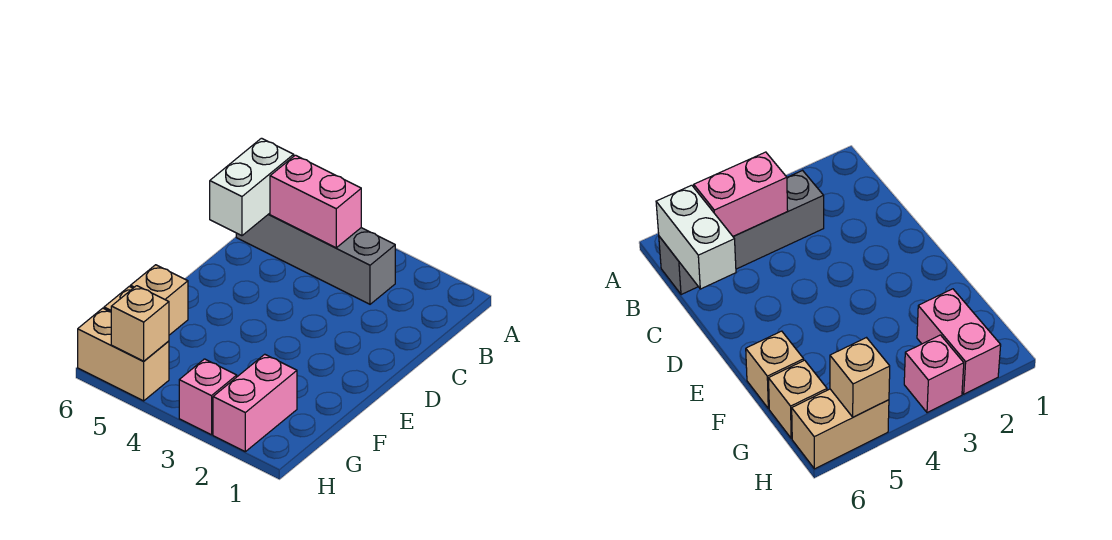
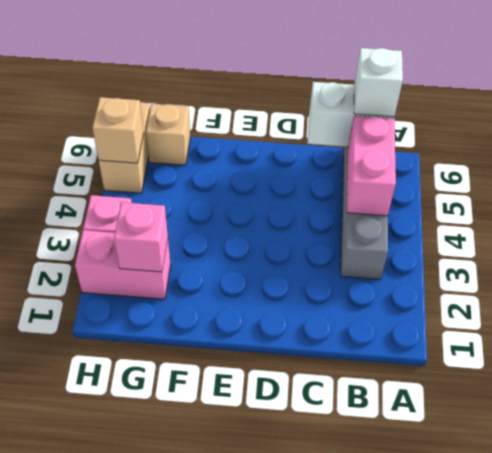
none -> white brick B6 level 3
tan brick F6 level 1 -> none
none -> pink brick G2 level 2

